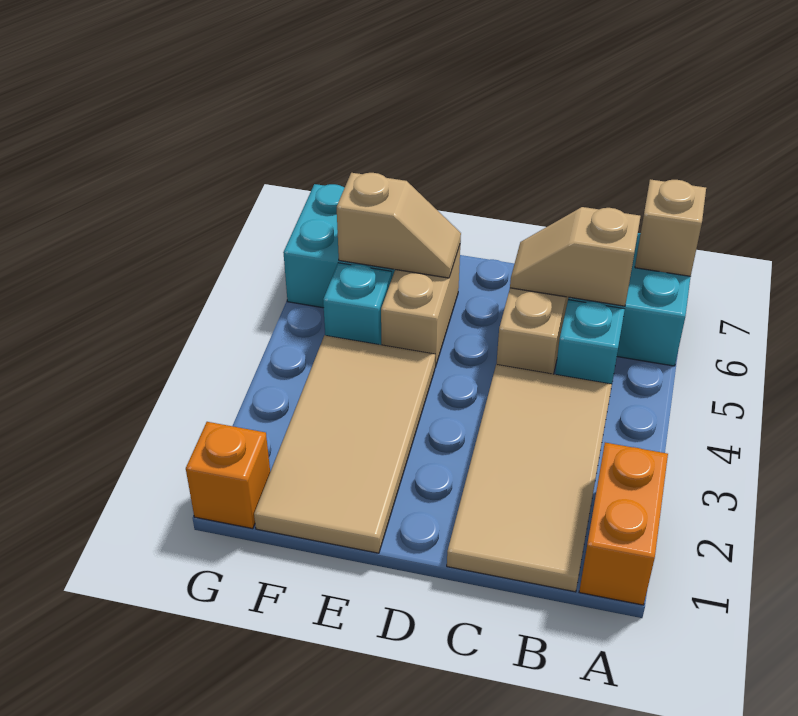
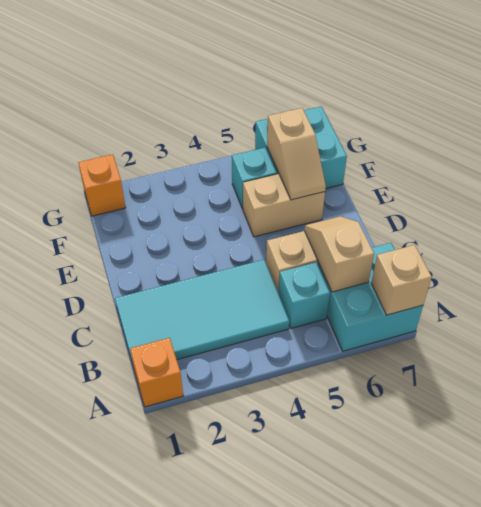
orange brick A1:A2 level 1 -> orange brick A1 level 1
tan tile B1:C4 level 1 -> cyan tile B1:C4 level 1
tan tile E1:F4 level 1 -> none

